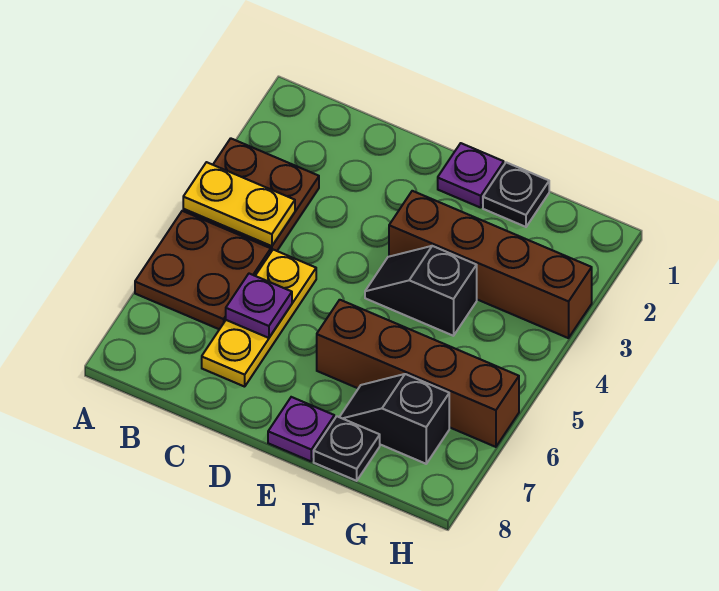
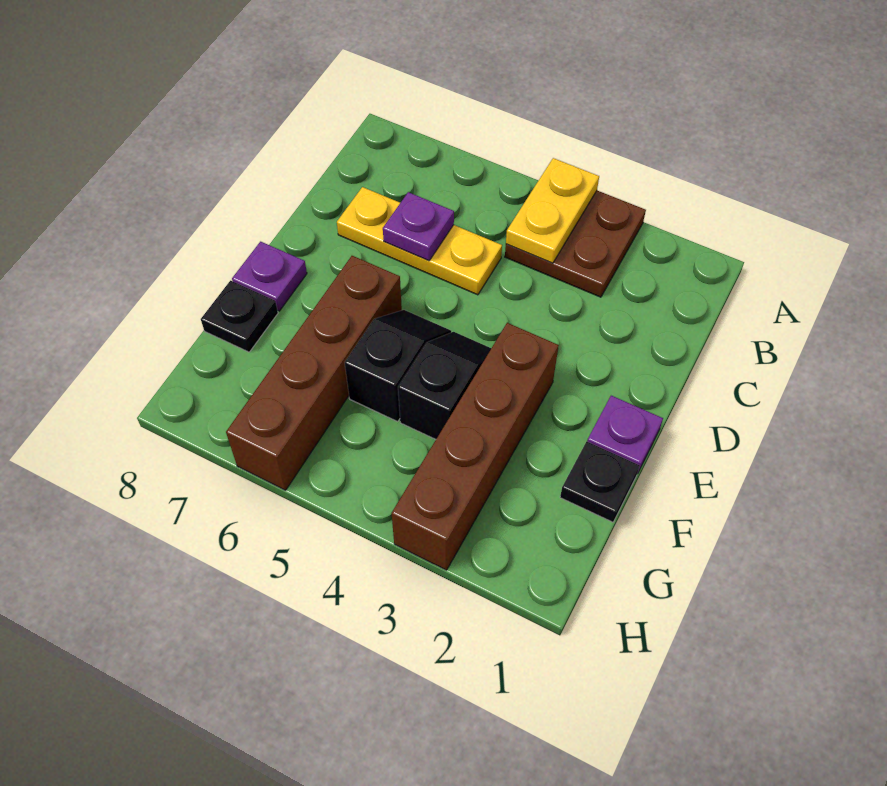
brown plate A5:B6 level 1 -> none
black slope F7:G7 level 1 top G -> black slope E5:F5 level 1 top F

